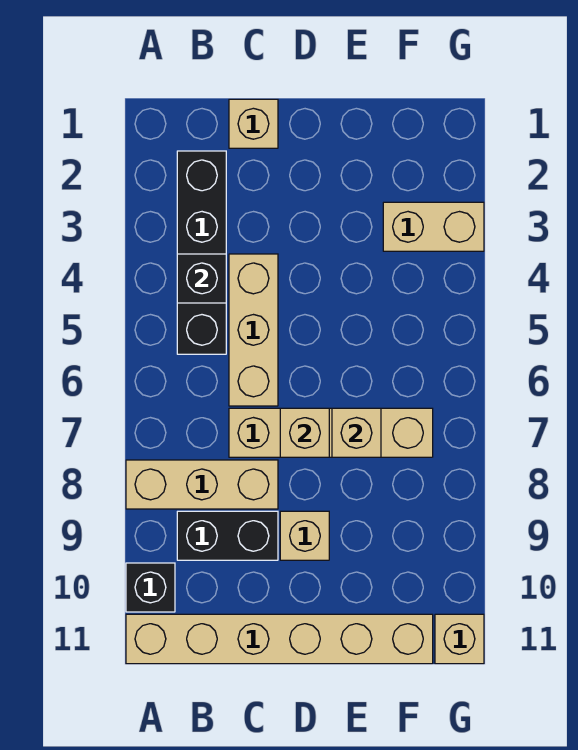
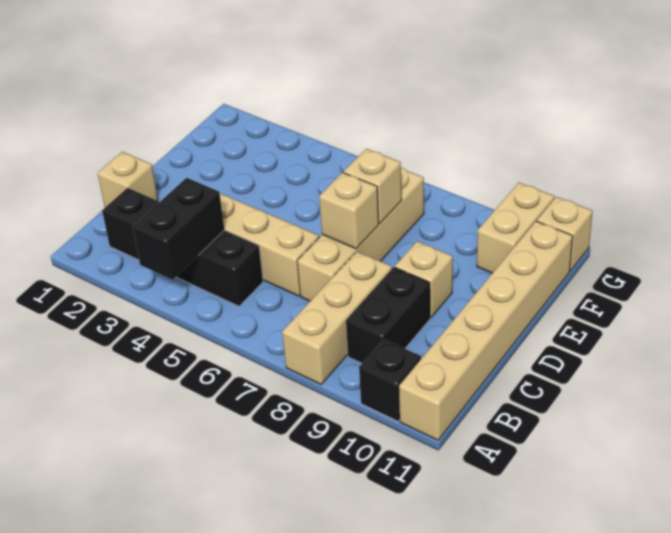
black brick B4 level 2 -> black brick A4:B4 level 2
tan brick F3:G3 level 1 -> tan brick F10:G10 level 1

